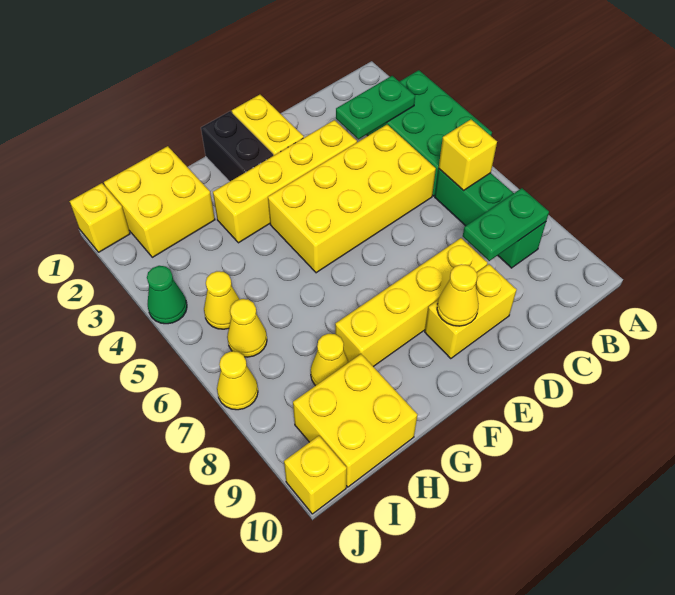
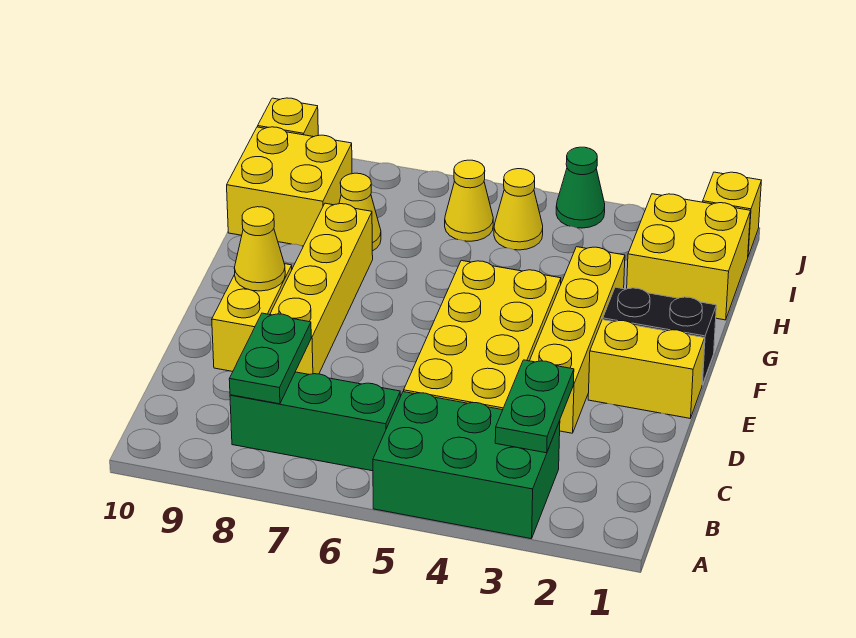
yellow brick B6 level 2 -> none
yellow cone J7 level 1 -> none

